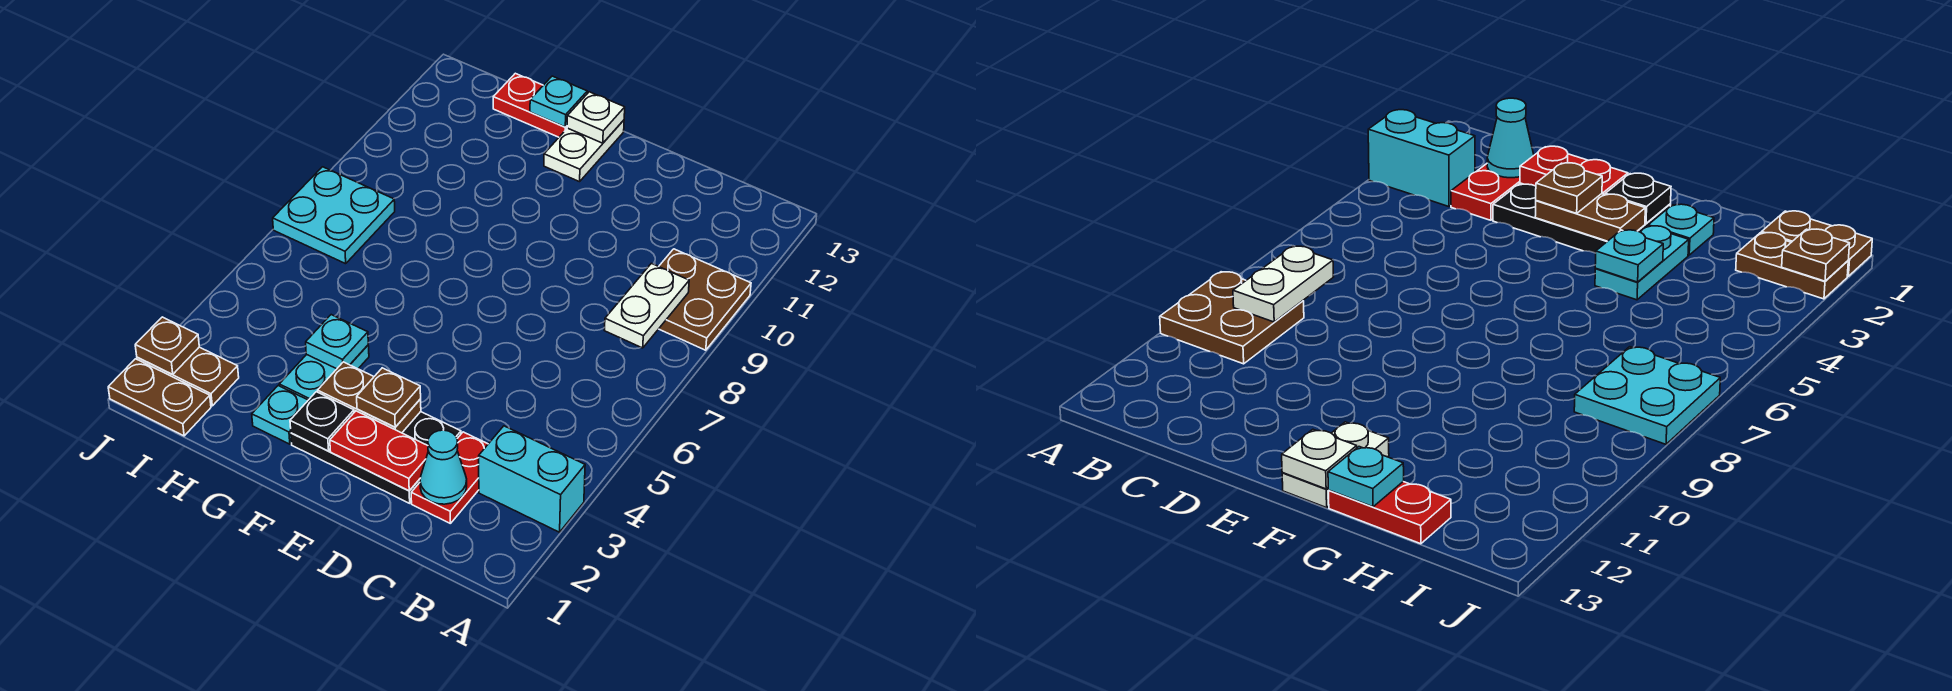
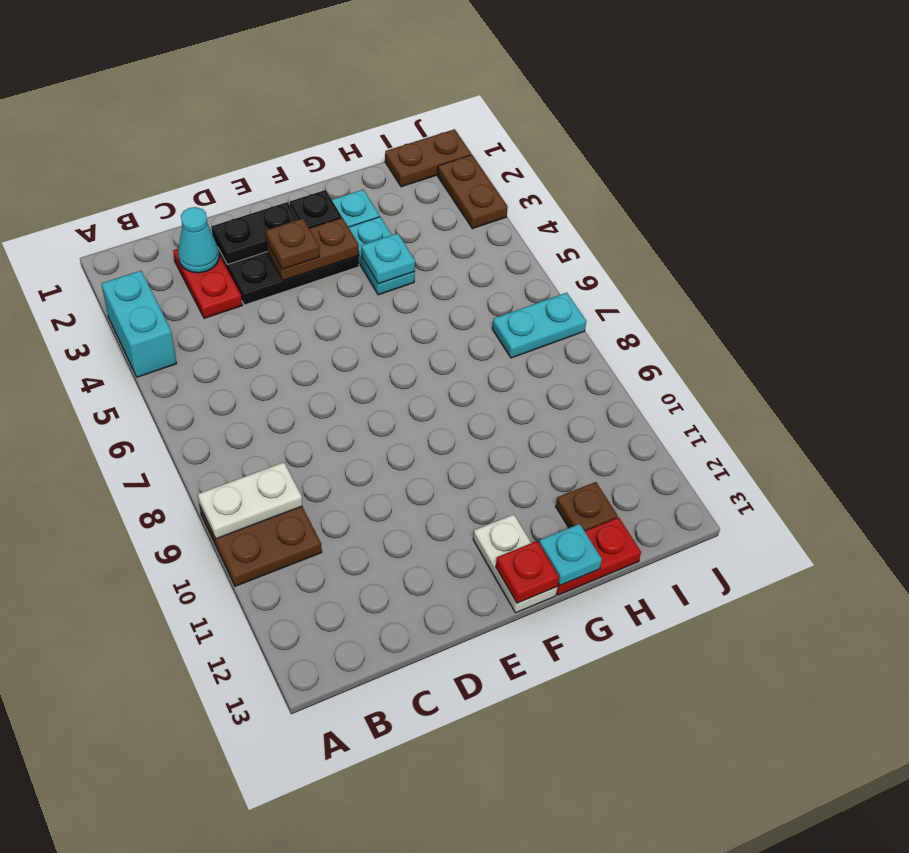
cyan brick A3:B3 level 1 -> cyan brick A3:A4 level 1
white plate B8:B9 level 2 -> white plate A9:B9 level 2
red plate D2:E2 level 2 -> black plate D2:E2 level 2
white plate F13 level 2 -> red plate F13 level 2
brown plate I2:J2 level 1 -> brown plate J2:J3 level 1
cyan plate I7:J8 level 1 -> cyan plate I7:J7 level 1
brown plate J2 level 2 -> brown plate H12 level 1

